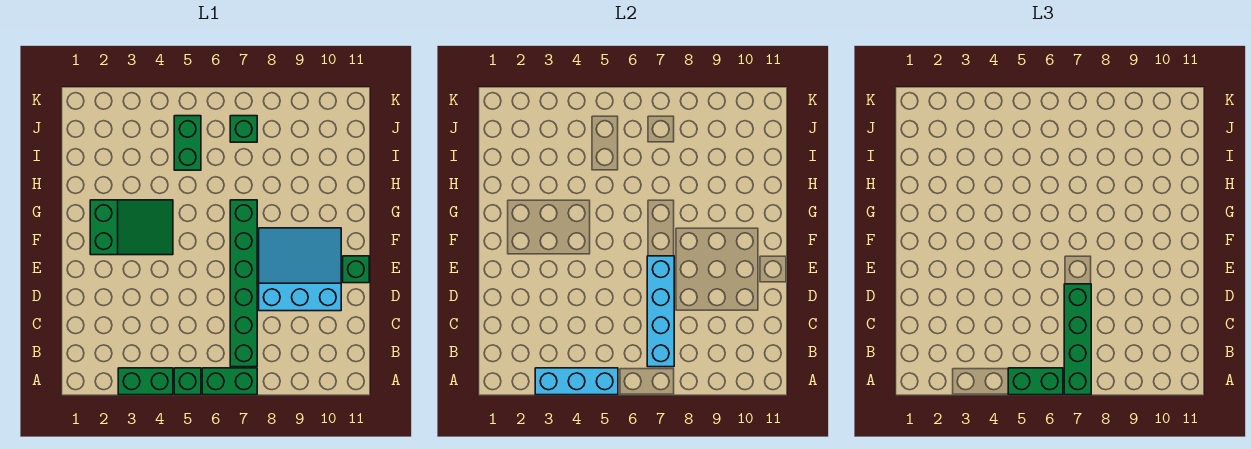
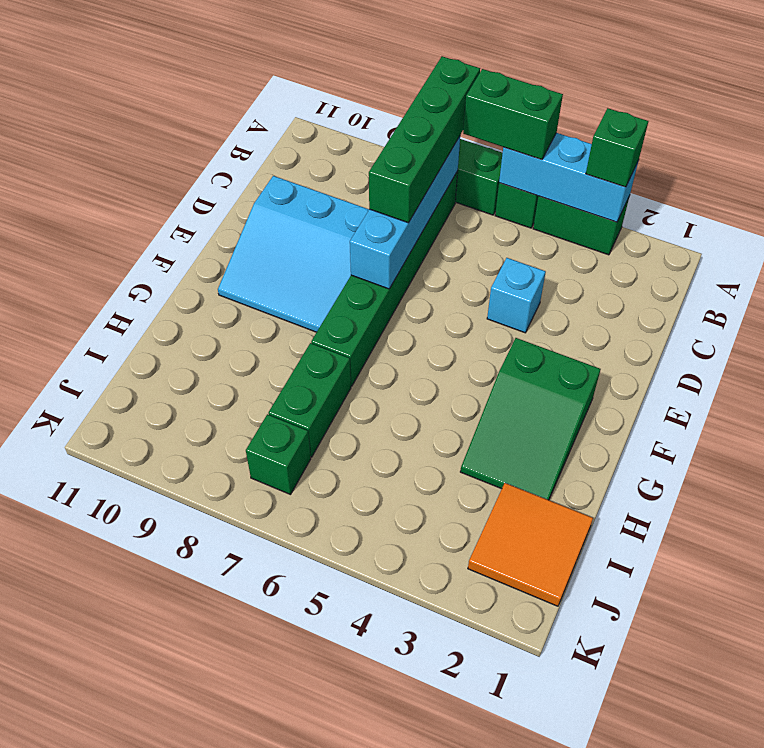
none -> cyan brick D4 level 1
green brick E11 level 1 -> green brick A3 level 3
green slope F2:G4 level 1 top 2 -> green slope F2:H3 level 1 top F
none -> orange tile I1:J2 level 1
green brick I5:J5 level 1 -> green brick H7:I7 level 1

